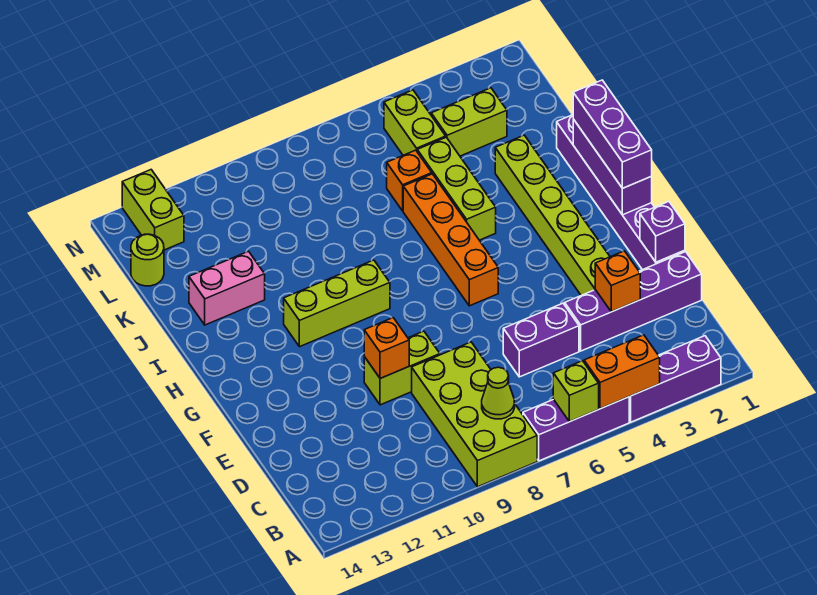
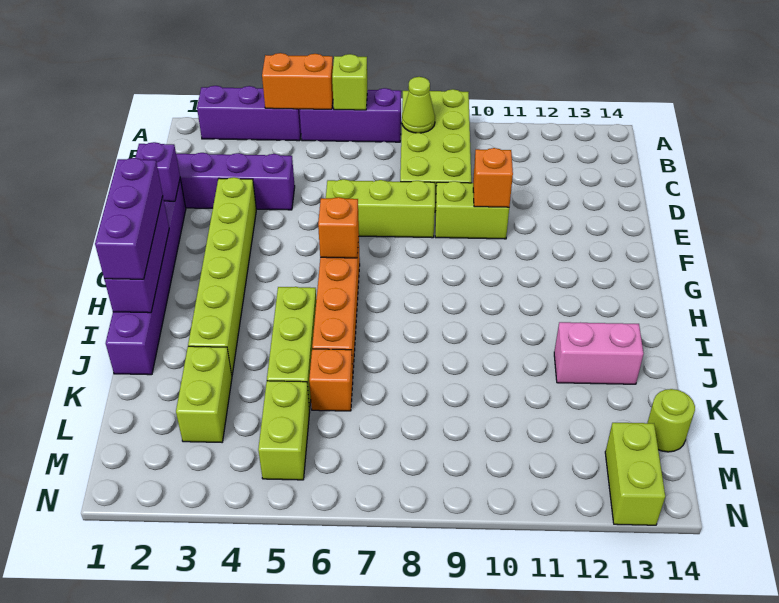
orange brick D3 level 2 -> orange brick G6 level 2
purple brick D5:D6 level 1 -> none
lime brick H9:H11 level 1 -> lime brick E6:E8 level 1
lime brick L3:L4 level 1 -> lime brick K3:L3 level 1

